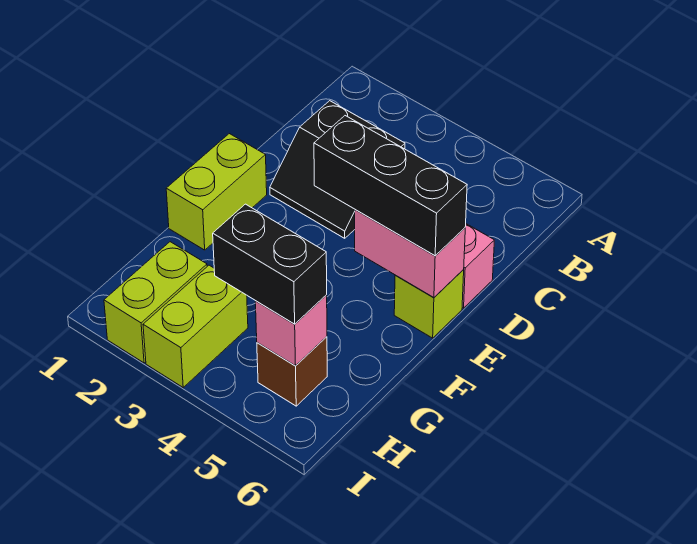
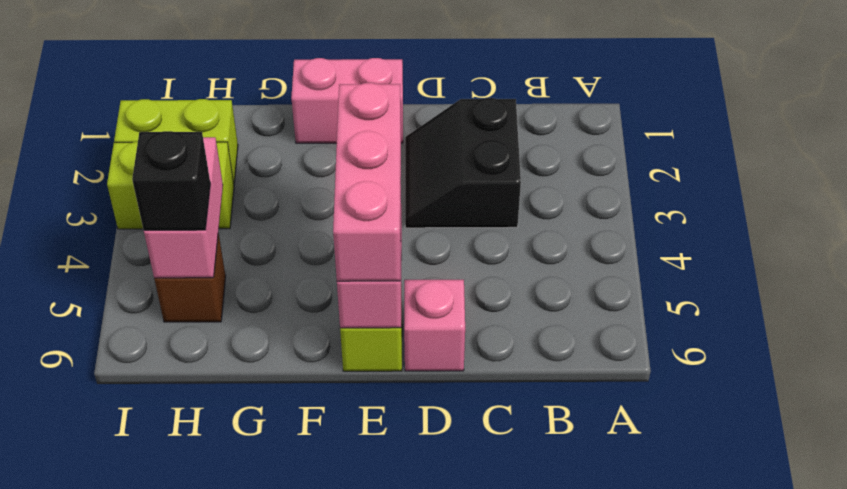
lime brick E1:F1 level 1 -> pink brick E1:F1 level 1
black brick E4:E6 level 3 -> pink brick E4:E6 level 3
black brick H4:H5 level 3 -> black brick H5 level 3
pink brick H5 level 2 -> pink brick H4:H5 level 2

